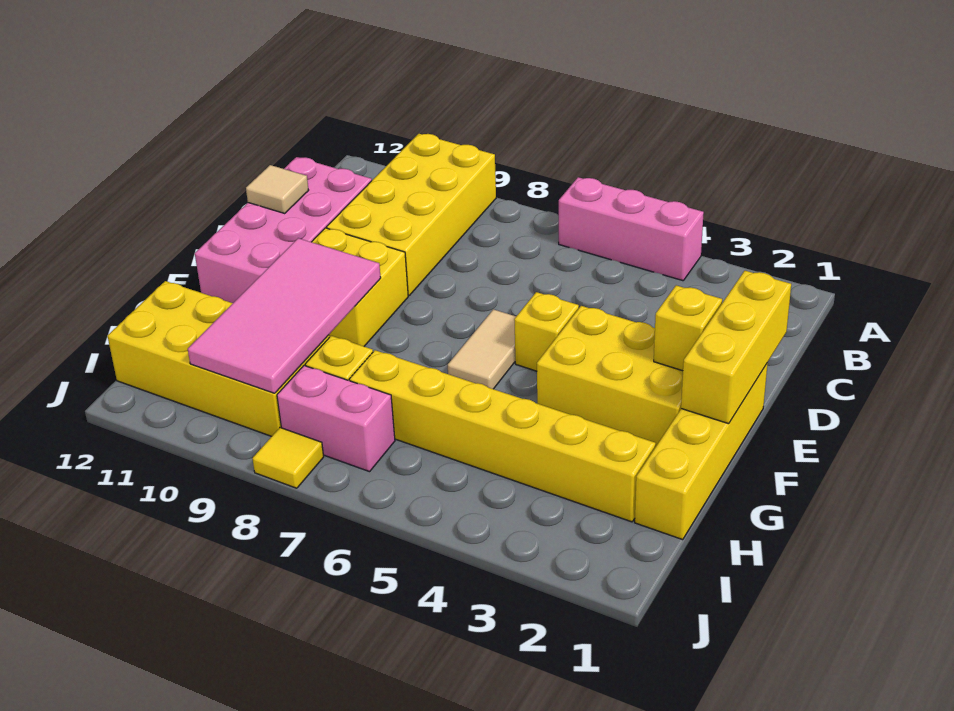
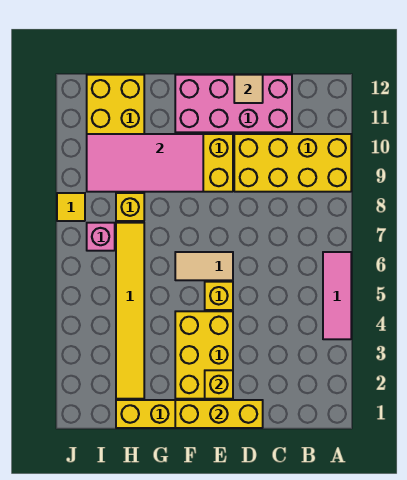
pink brick A4:A6 level 1 -> pink tile A4:A6 level 1
yellow brick H2:H7 level 1 -> yellow tile H2:H7 level 1
pink brick I7:I8 level 1 -> pink brick I7 level 1

